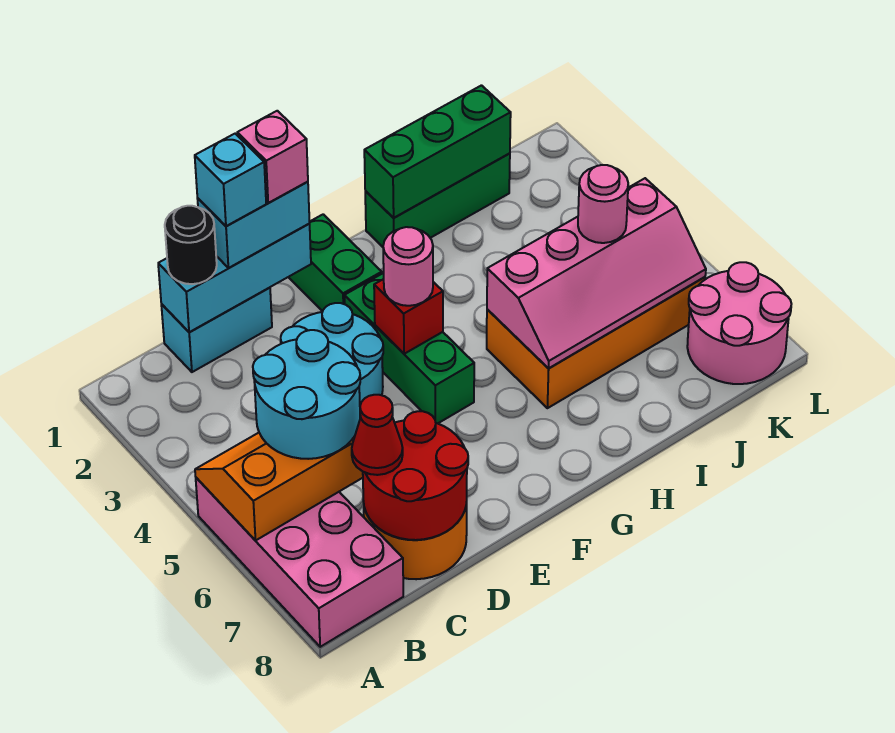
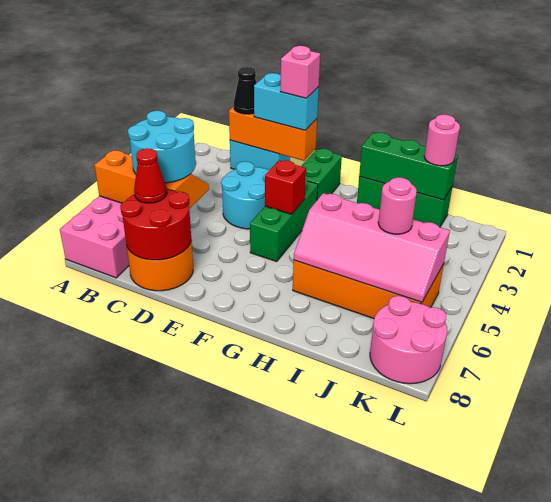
cyan brick C1:E1 level 2 -> orange brick C1:E1 level 2
black round brick C1 level 3 -> black cone C1 level 3
cyan brick D1 level 4 -> none
pink round brick F4 level 3 -> pink round brick J1 level 3

